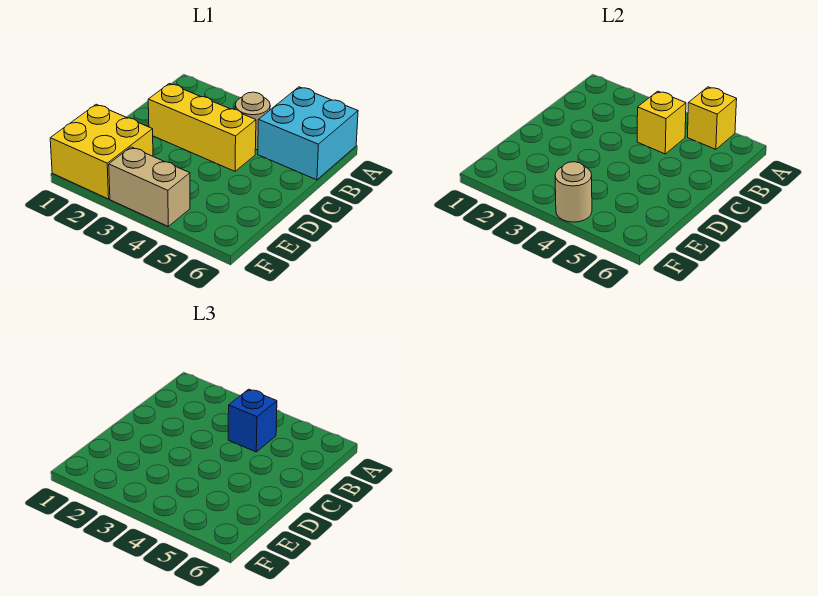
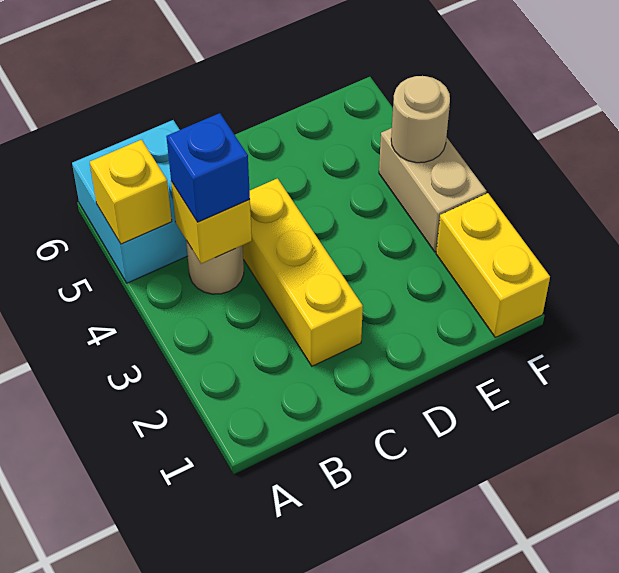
yellow brick E1:F2 level 1 -> yellow brick F1:F2 level 1

